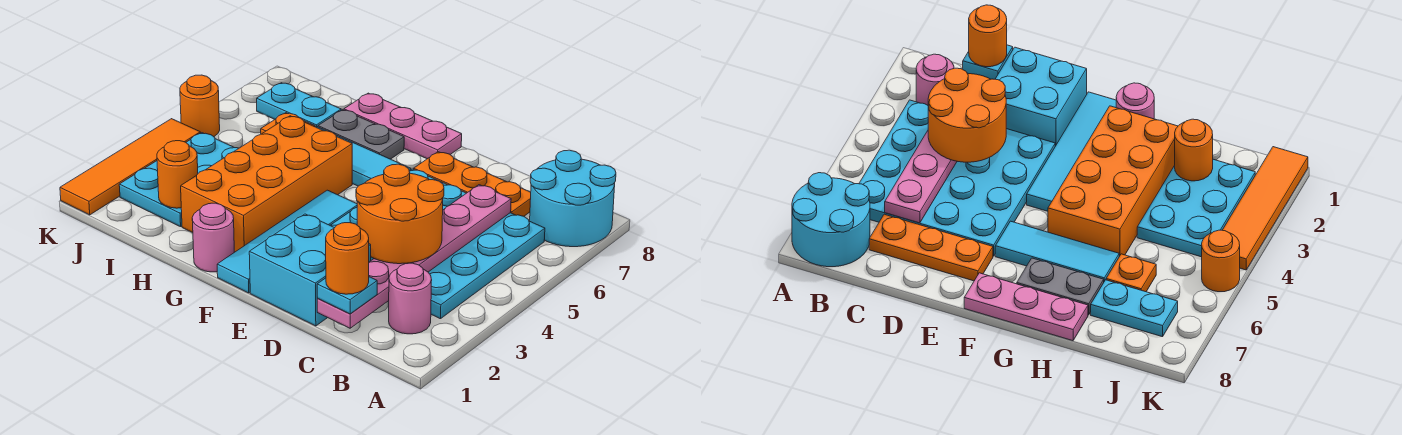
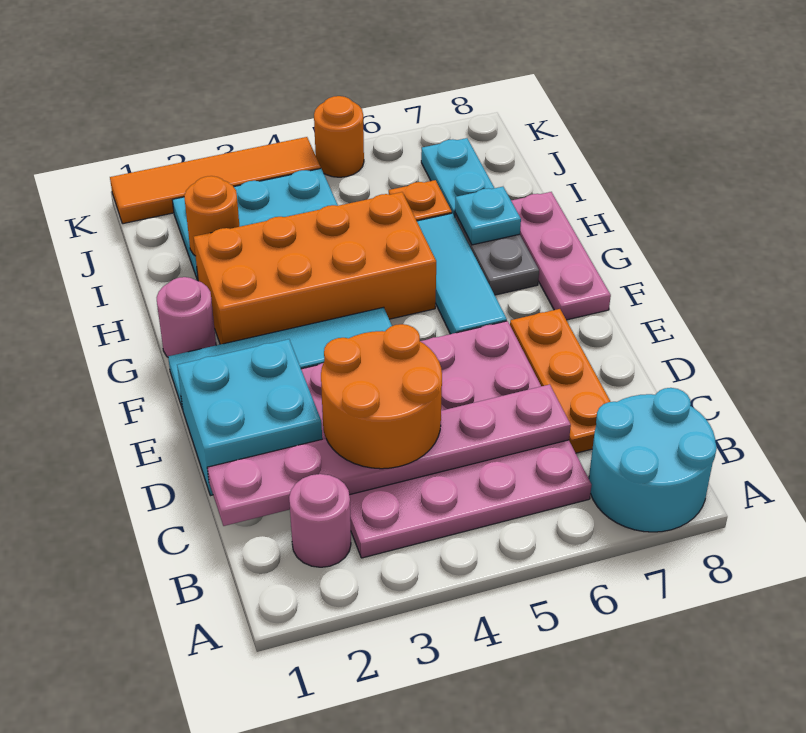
cyan plate B3:E6 level 1 -> pink plate B3:E6 level 1
cyan plate C1 level 3 -> cyan plate H7 level 2
orange round brick C1 level 4 -> none

